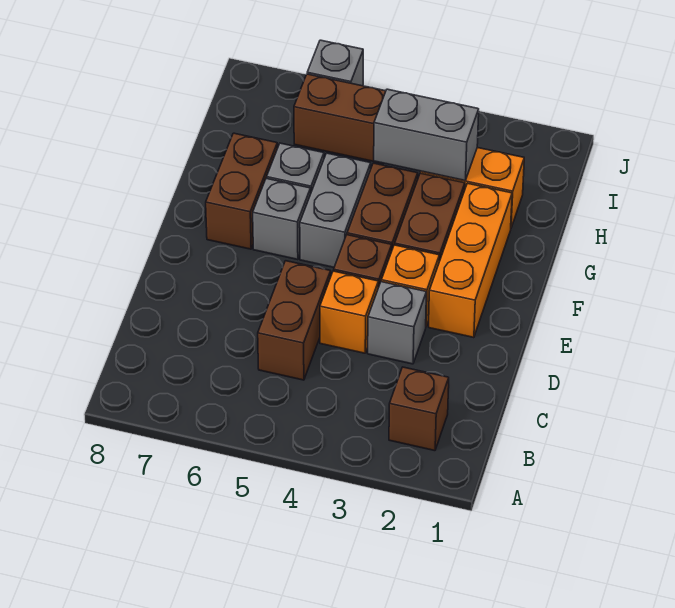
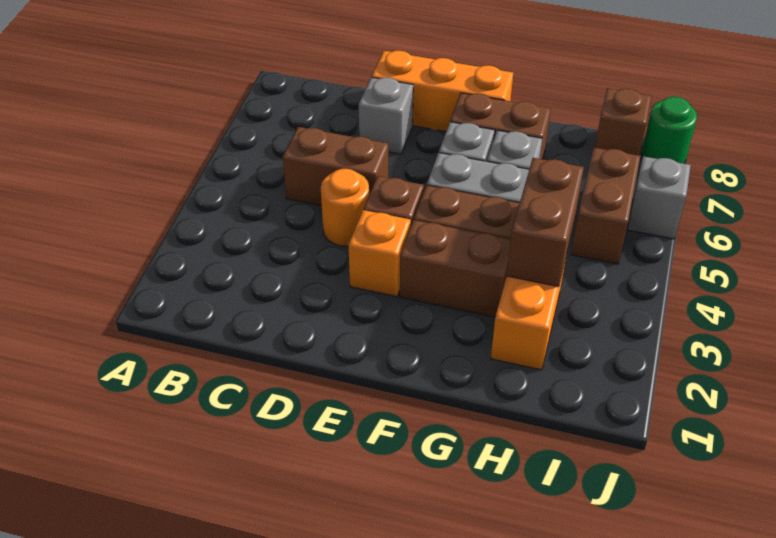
brown brick B2 level 1 -> brown brick I8 level 1
grey brick D3 level 1 -> grey brick D7 level 1
orange brick D4 level 1 -> orange round brick D4 level 1
orange brick E2:G2 level 1 -> orange brick D8:F8 level 1
grey brick H3:H4 level 2 -> brown brick H3:H4 level 2
none -> green round brick J8 level 1

